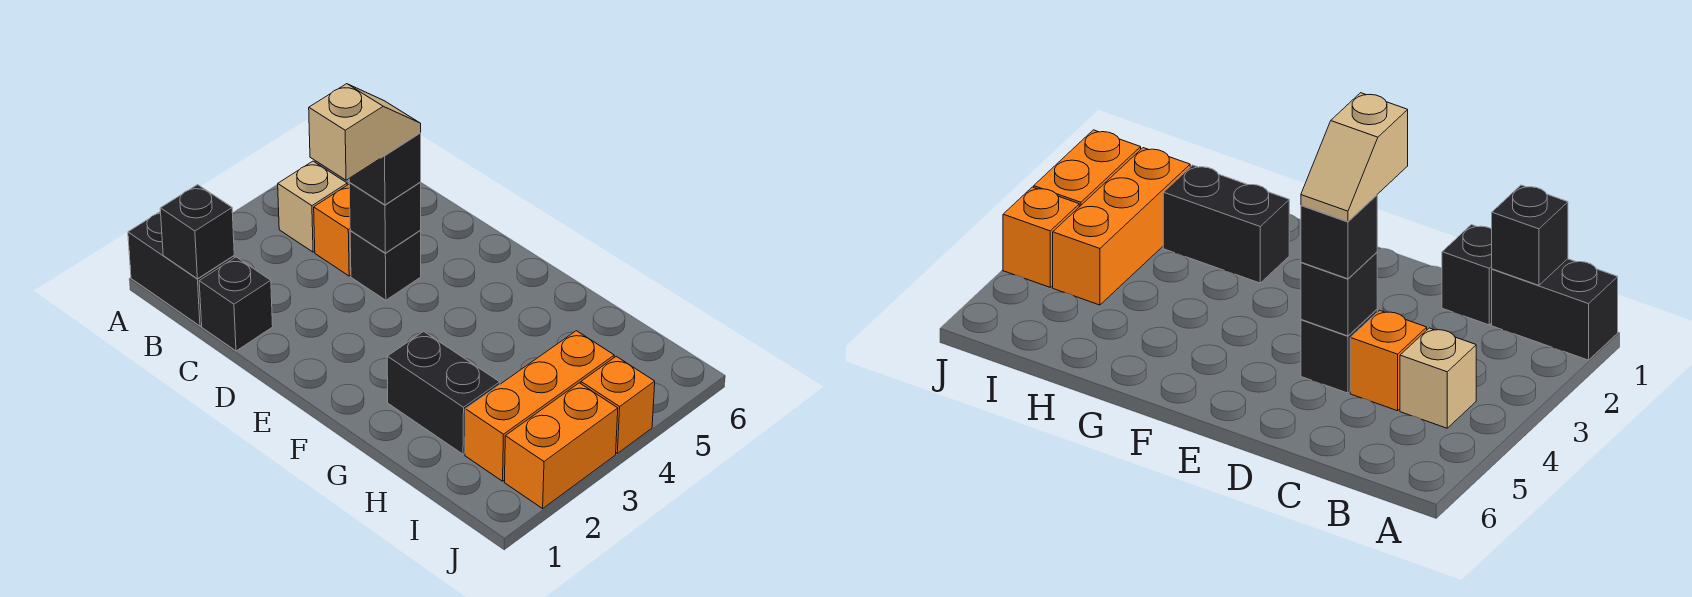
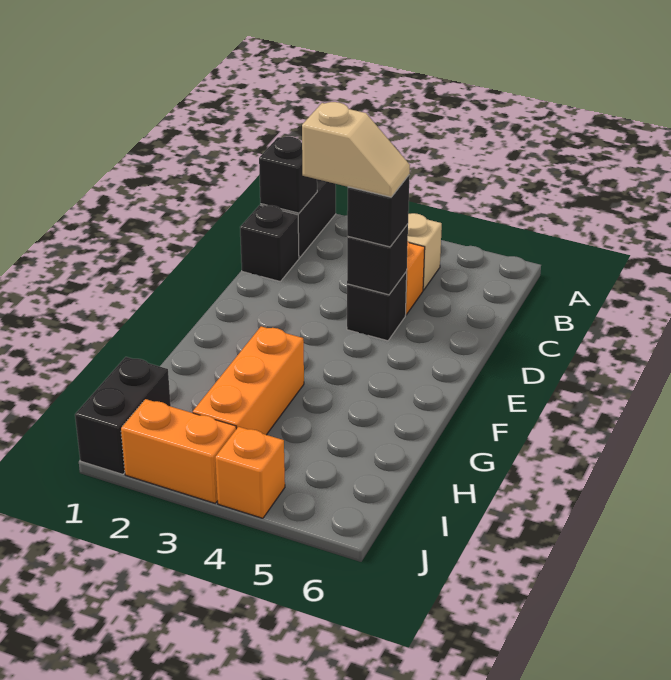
black brick G2:H2 level 1 -> black brick I1:J1 level 1
orange brick I2:I4 level 1 -> orange brick G3:I3 level 1

